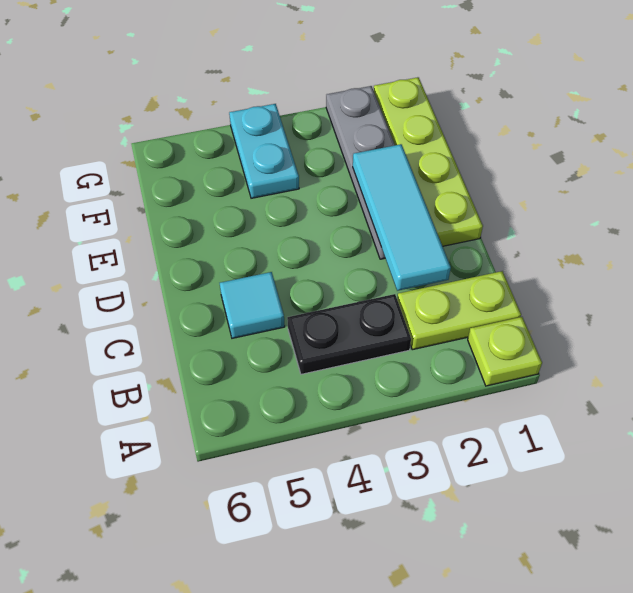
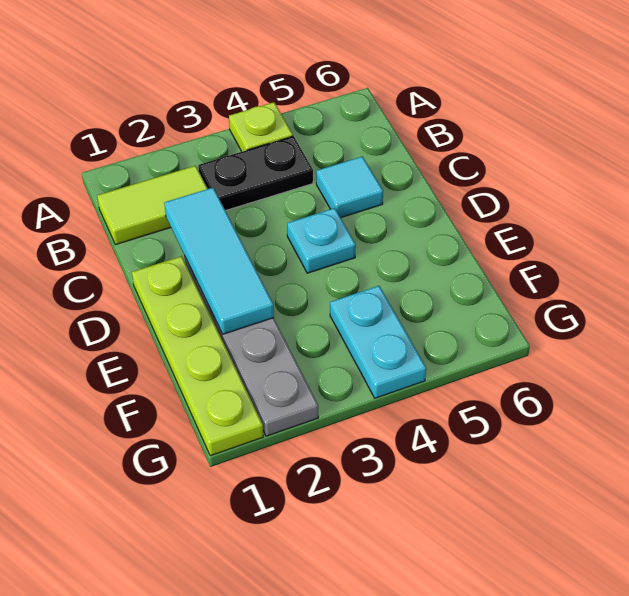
lime plate A1 level 1 -> lime plate A4 level 1
lime plate B1:B2 level 1 -> lime tile B1:B2 level 1
none -> cyan plate D4 level 1

